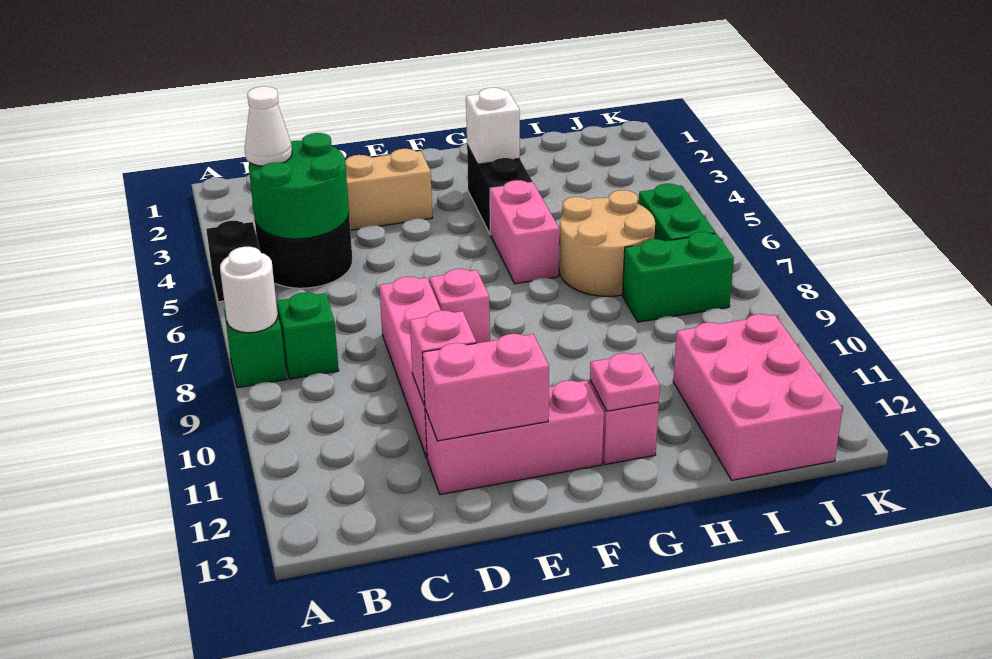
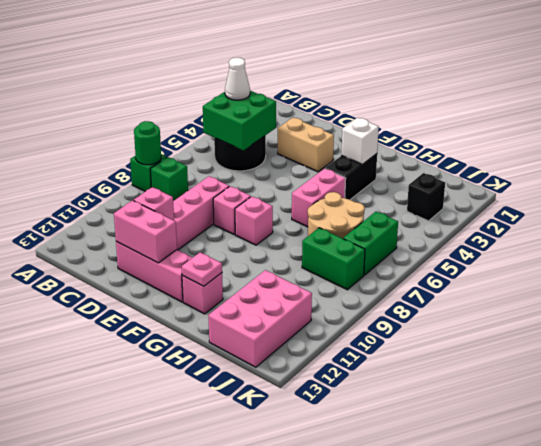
black brick A5 level 1 -> black brick J3 level 1
white round brick A8 level 2 -> green round brick A8 level 2
green round brick B4:C5 level 2 -> green brick B4:C5 level 2
none -> pink brick F8 level 1

